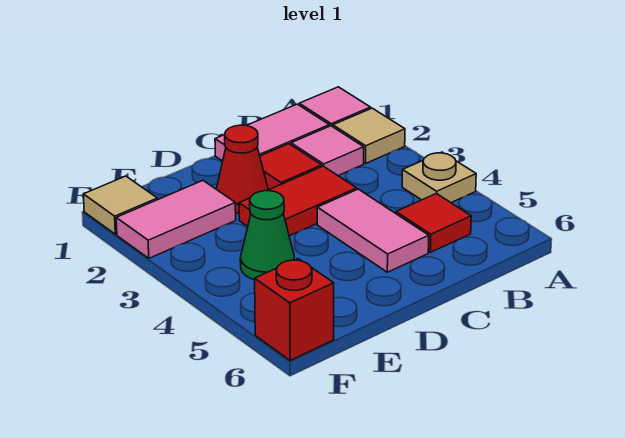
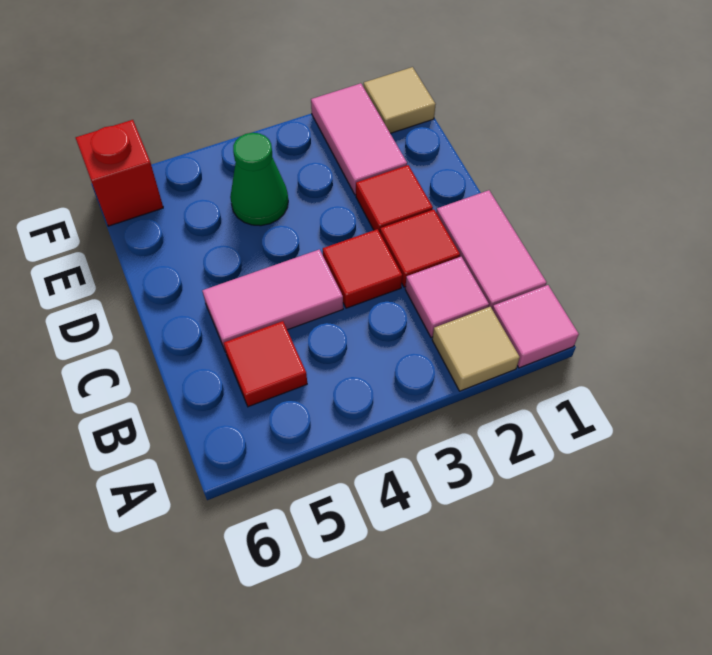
tan plate A4 level 1 -> none
red tile C3:D3 level 1 -> red tile C3 level 1
red cone D2 level 1 -> red tile D2 level 1

